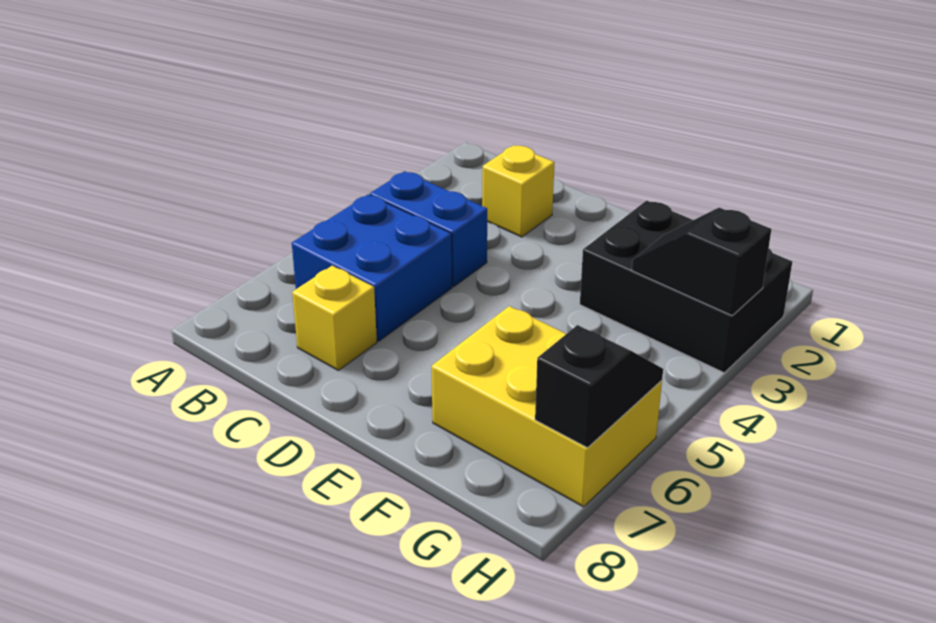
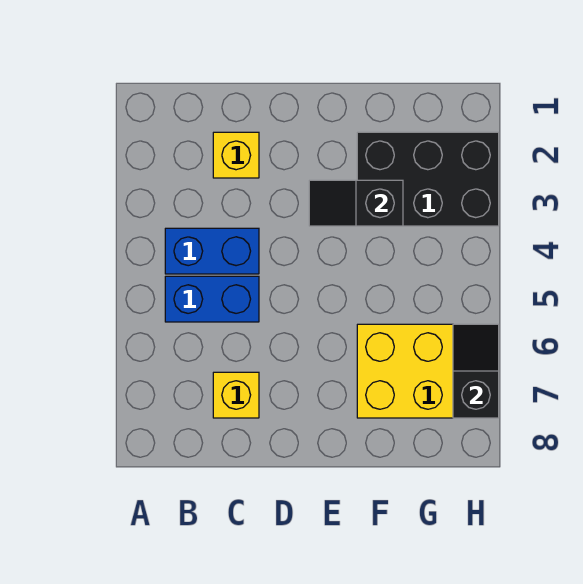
blue brick B5:C6 level 1 -> blue brick B5:C5 level 1
black slope G3:H3 level 2 top H -> black slope E3:F3 level 2 top F

